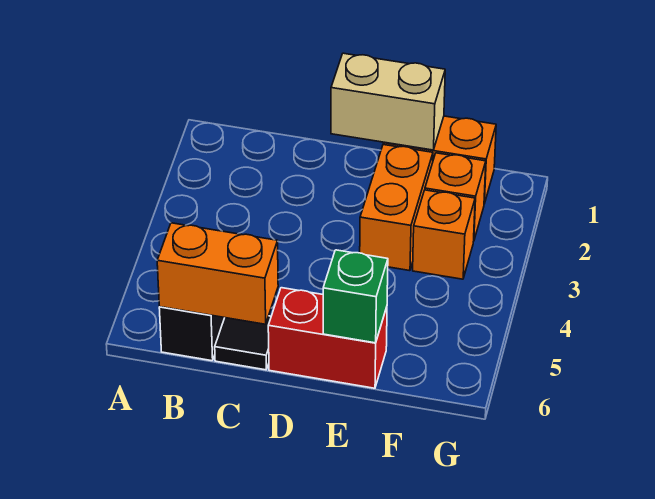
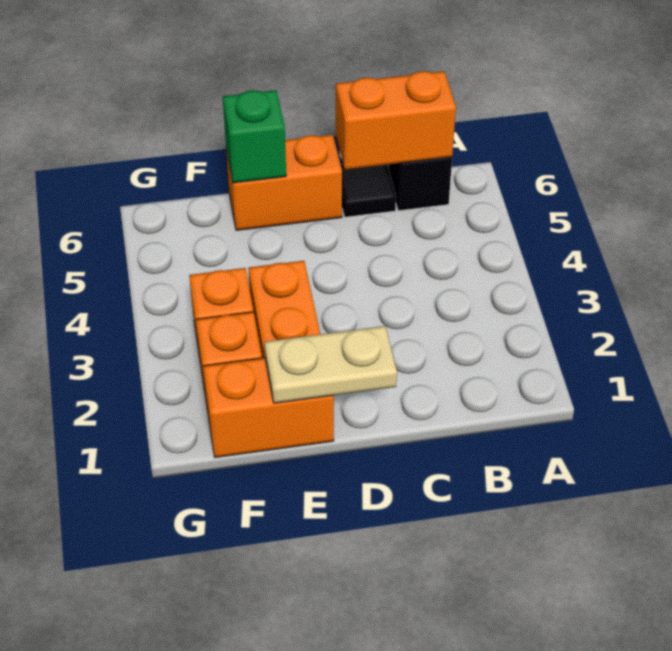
tan brick D1:E1 level 2 -> tan plate D1:E1 level 2
red brick D6:E6 level 1 -> orange brick D6:E6 level 1

